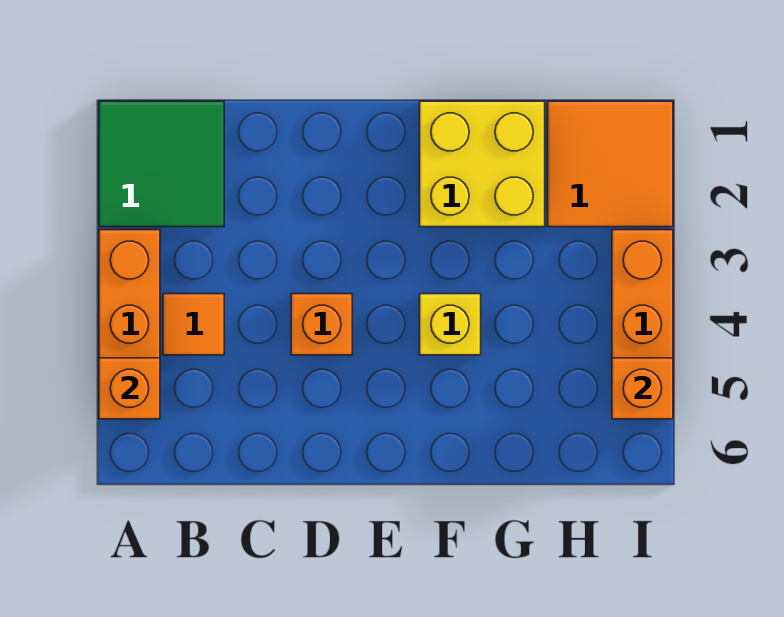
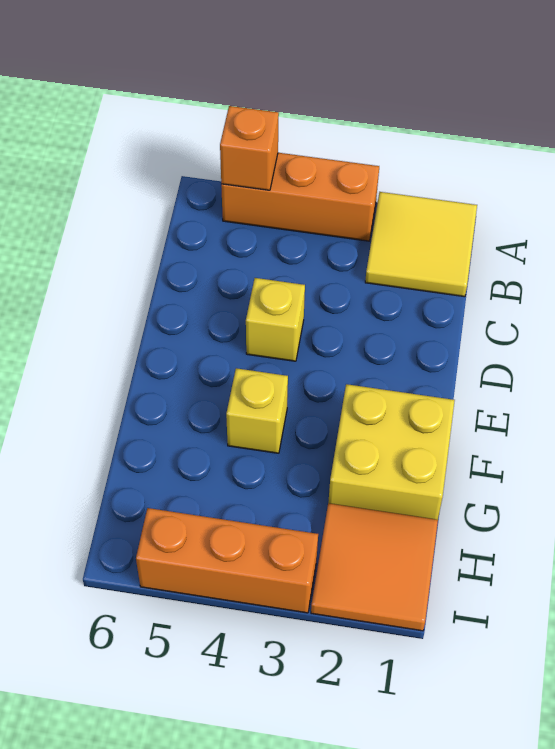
green tile A1:B2 level 1 -> yellow tile A1:B2 level 1
orange tile B4 level 1 -> none
orange brick D4 level 1 -> yellow brick D4 level 1
orange brick I5 level 2 -> none

